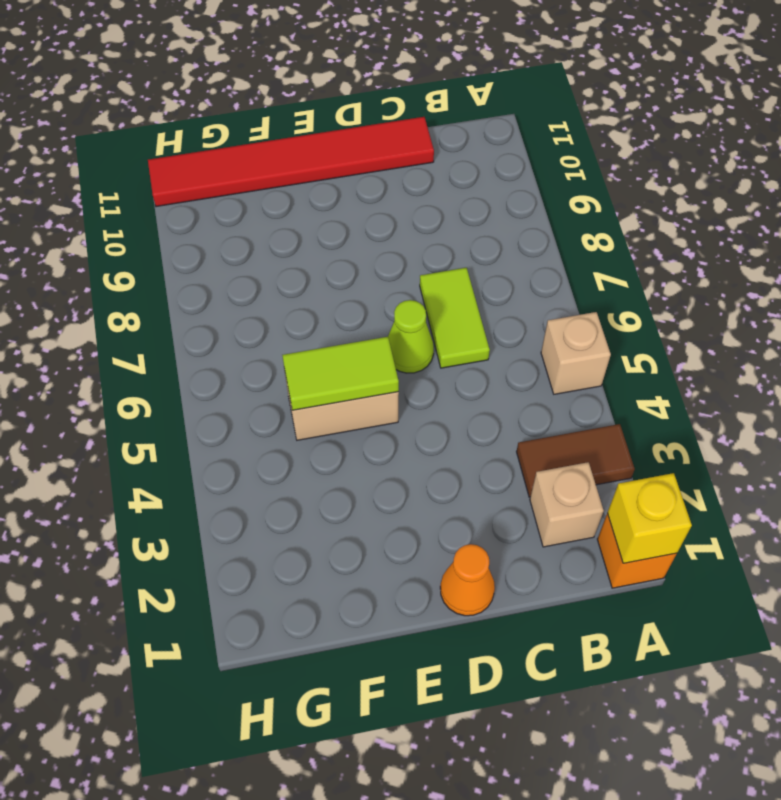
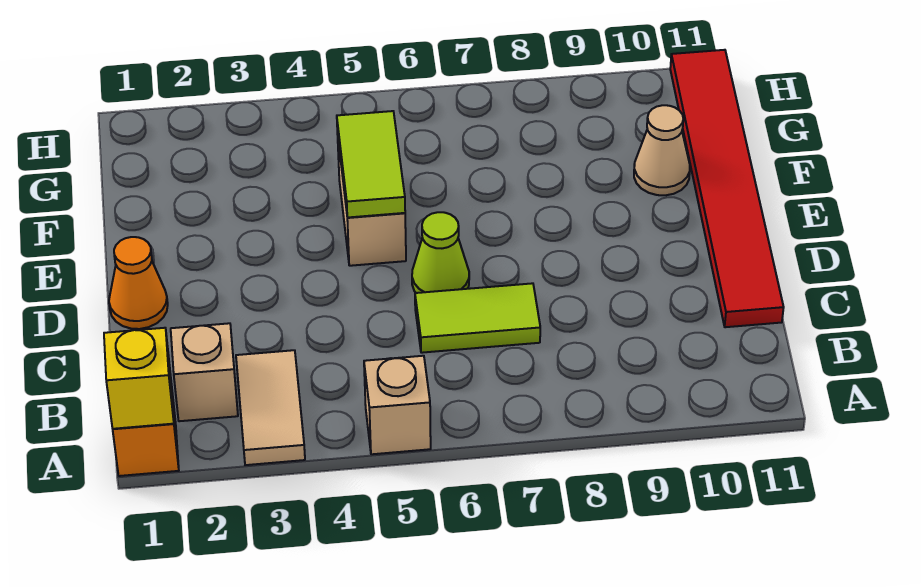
brown tile A3:B3 level 1 -> tan tile A3:B3 level 1
none -> tan cone F10 level 1

